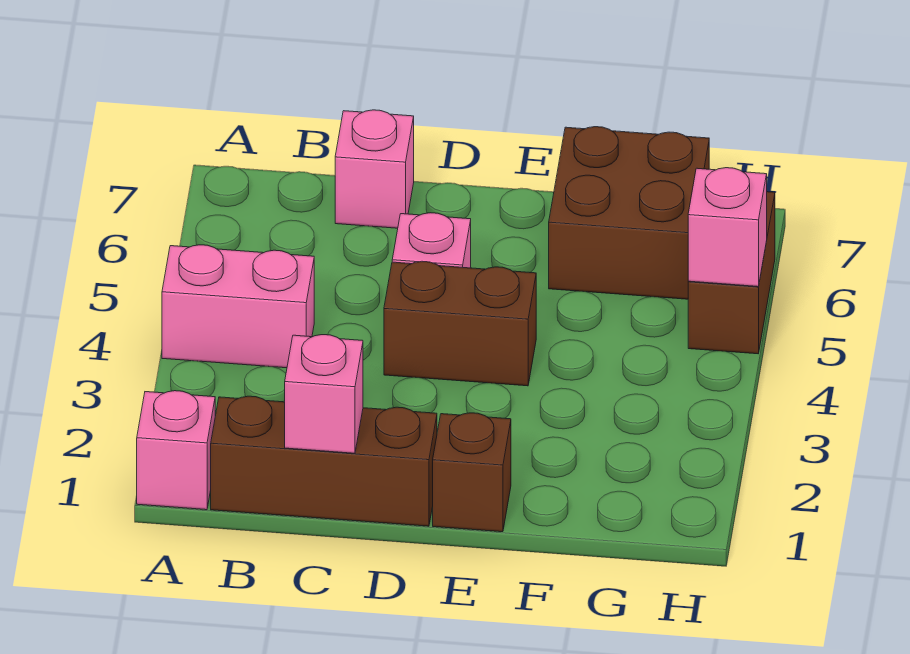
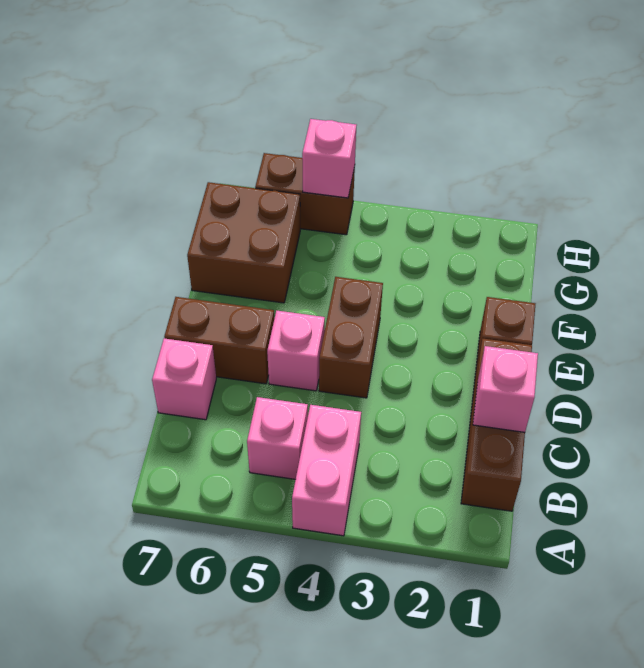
pink brick A1 level 1 -> pink brick B5 level 1
none -> brown brick D6:D7 level 1

